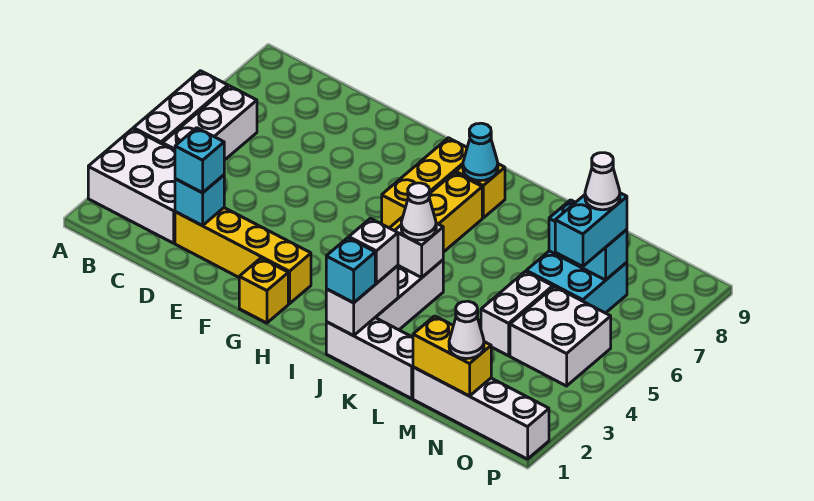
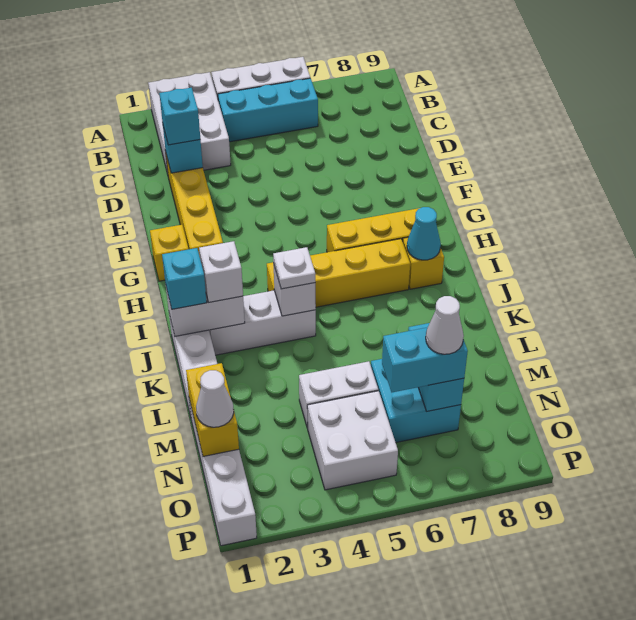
white brick B4:B6 level 1 -> cyan brick B4:B6 level 1
white cone J4 level 3 -> white plate J4 level 3

